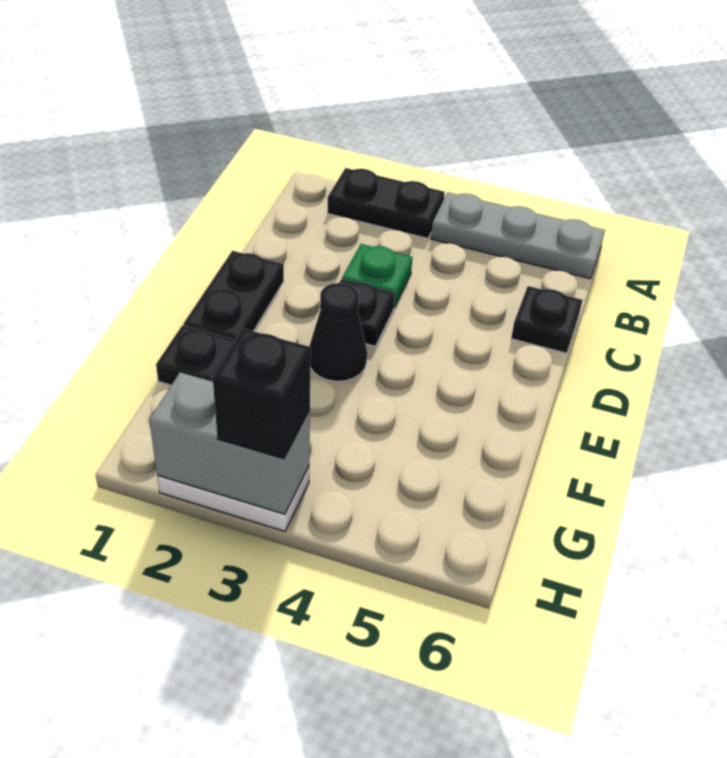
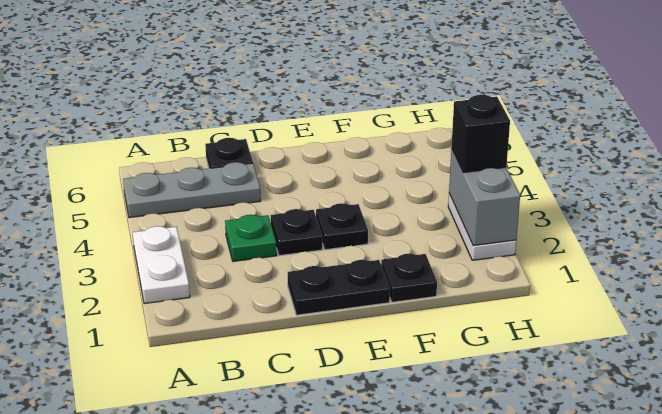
black plate A2:A3 level 1 -> white plate A2:A3 level 1
grey plate A4:A6 level 1 -> grey plate A5:C5 level 1
black cone E3 level 1 -> black plate E3 level 1

